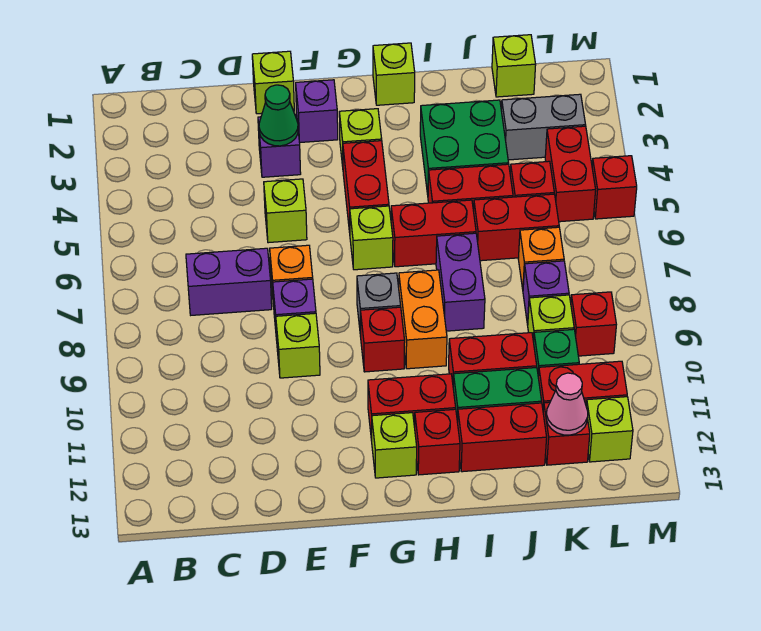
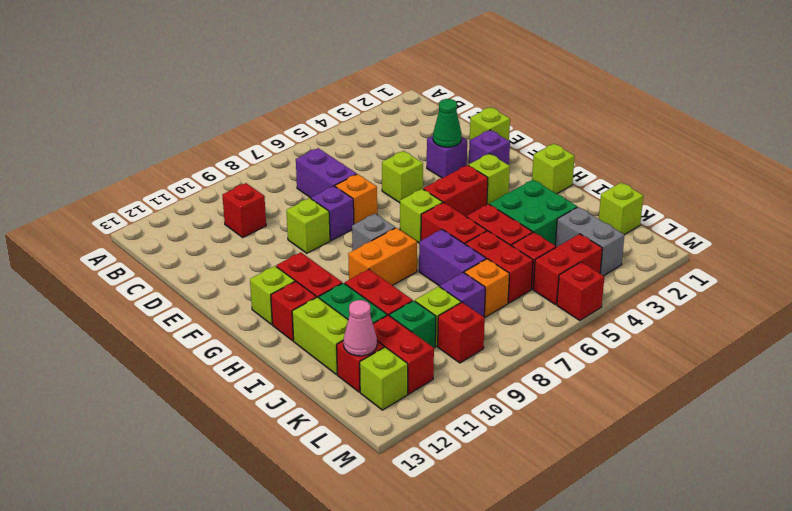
red brick G9 level 1 -> red brick C10 level 1
purple brick I7:I8 level 1 -> purple brick I7:J7 level 1
red brick I12:J12 level 1 -> lime brick I12:J12 level 1

